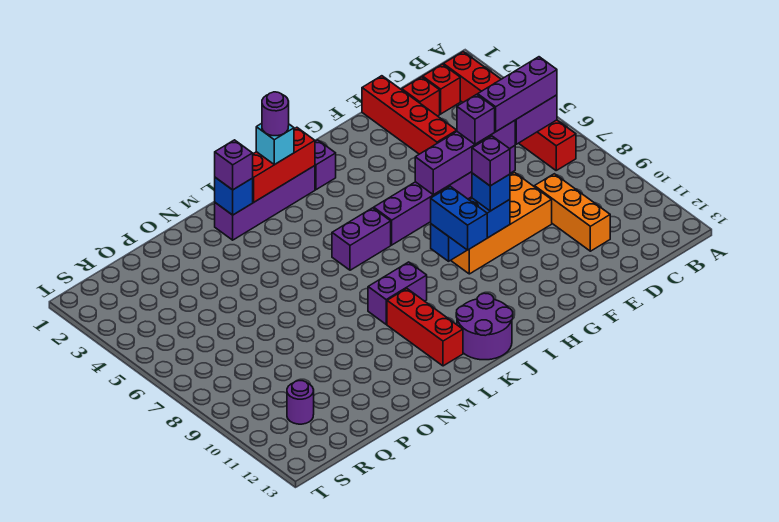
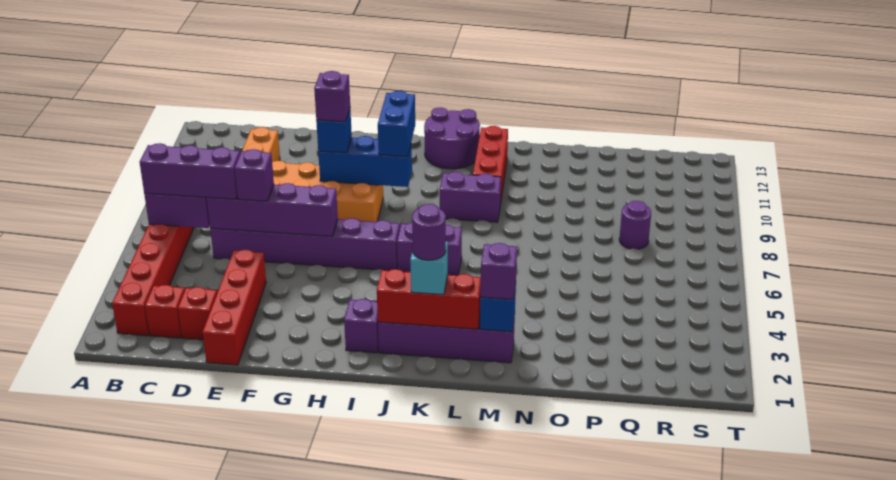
purple round brick R11 level 1 -> purple round brick Q8 level 1

